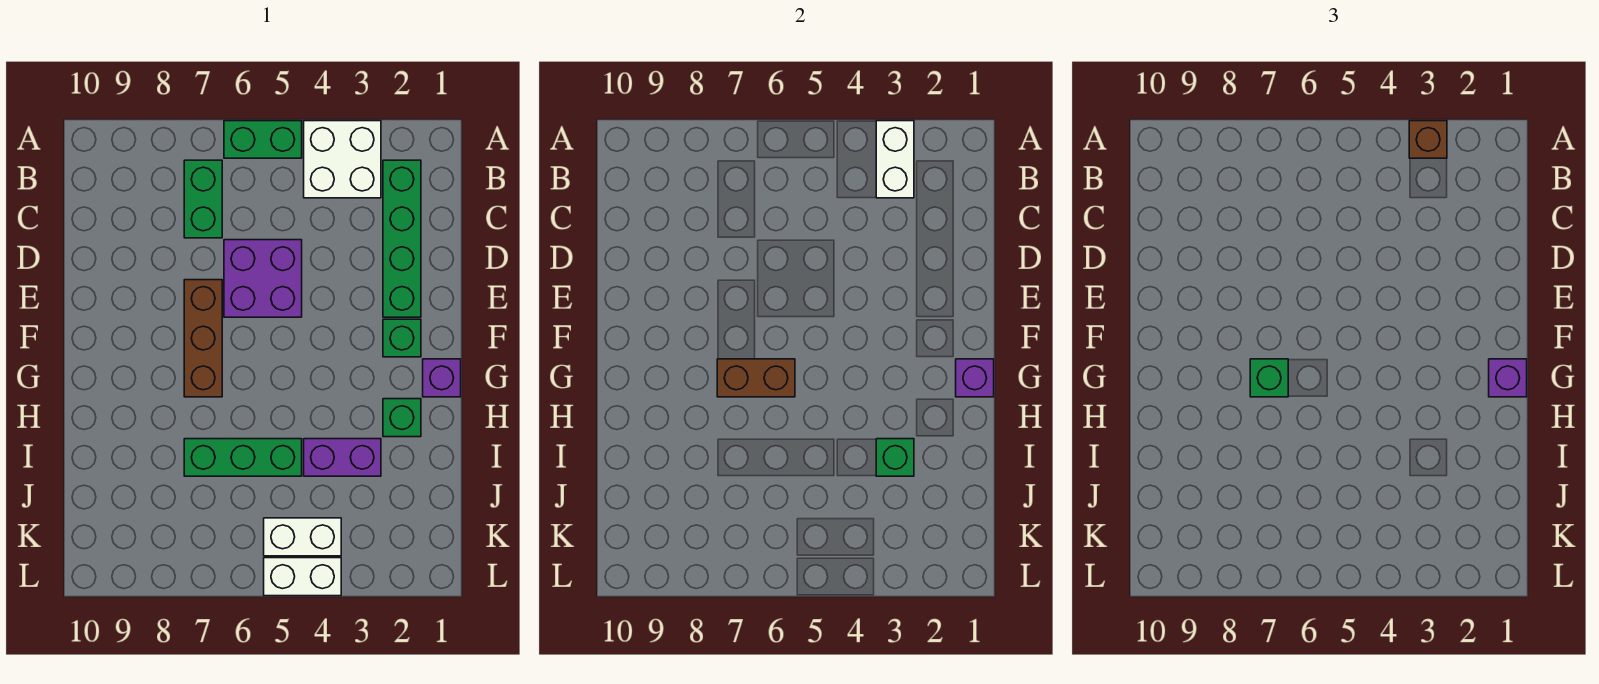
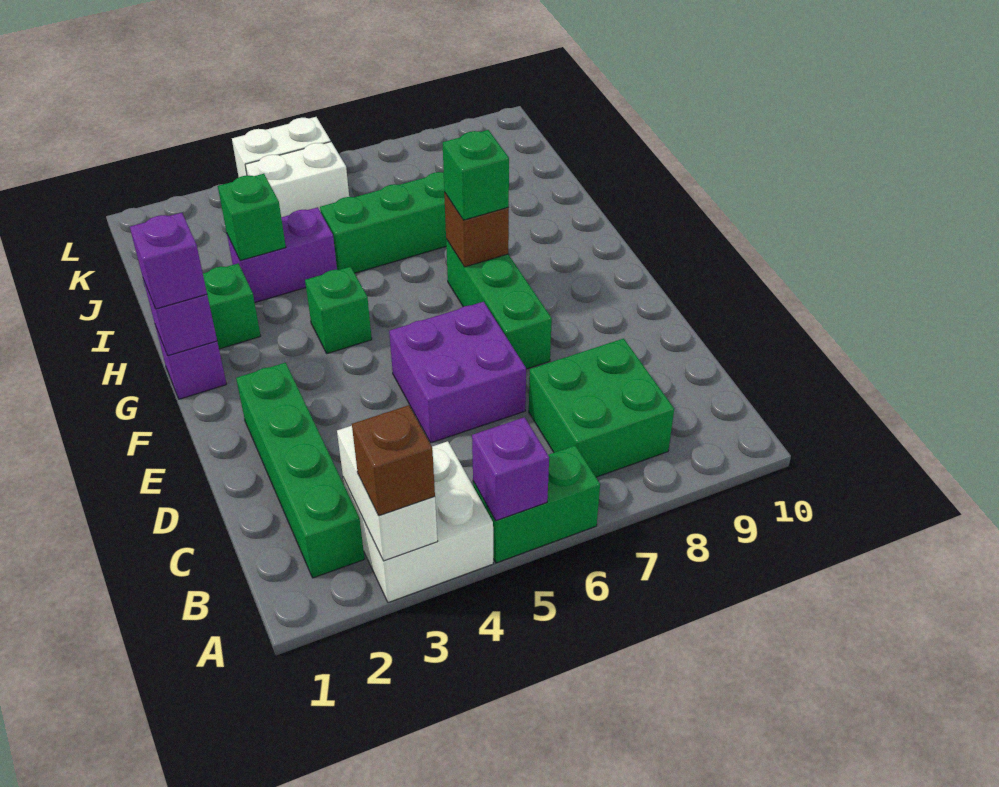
none -> purple brick A5 level 2
green brick B7:C7 level 1 -> green brick B7:C8 level 1
brown brick E7:G7 level 1 -> green brick E7:G7 level 1
green brick F2 level 1 -> green brick G4 level 1
brown brick G6:G7 level 2 -> brown brick G7 level 2

